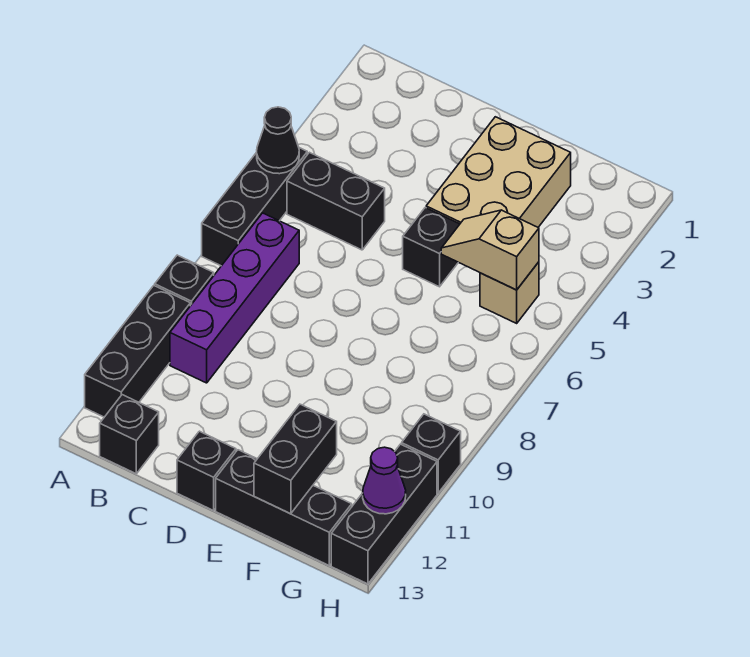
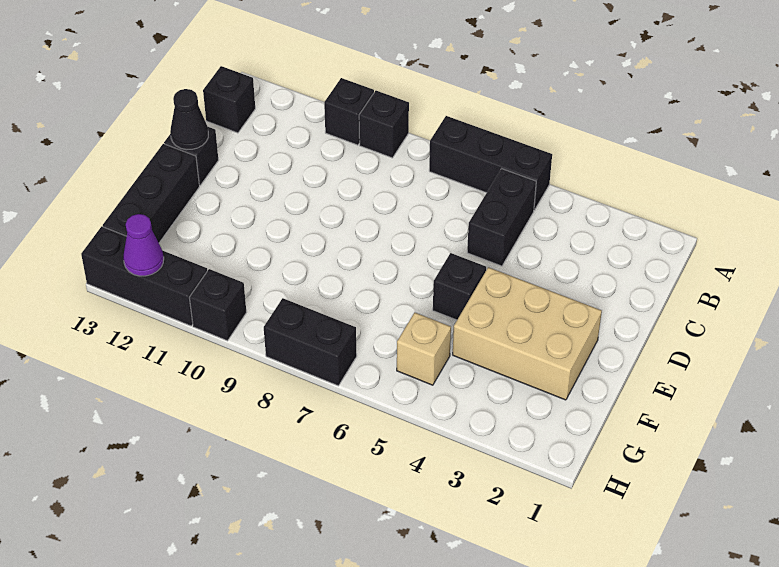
black cone A5 level 2 -> black cone D13 level 2
black brick A10:A12 level 1 -> black brick A10 level 1
purple brick B7:B10 level 1 -> none
tan slope F5:G5 level 2 top G -> none
black brick F12:F13 level 2 -> black brick H7:H8 level 1

